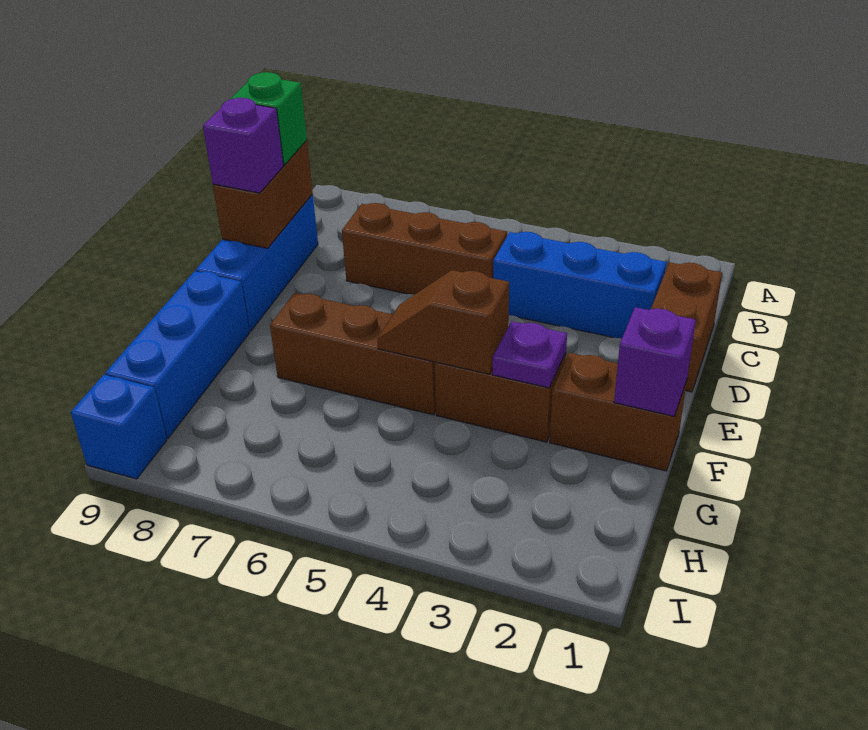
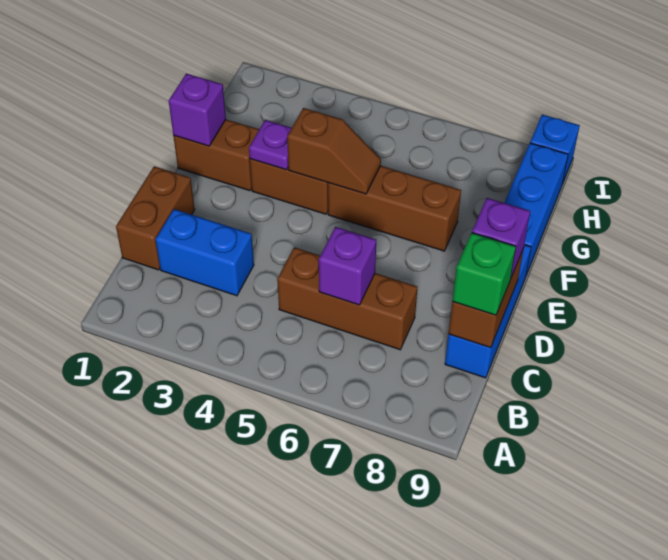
blue brick C2:C4 level 1 -> blue brick C2:C3 level 1
none -> purple brick C6 level 2

